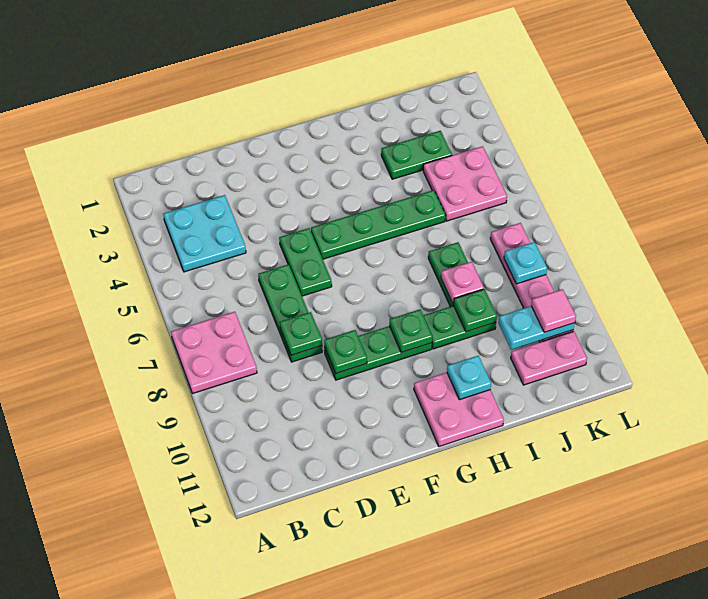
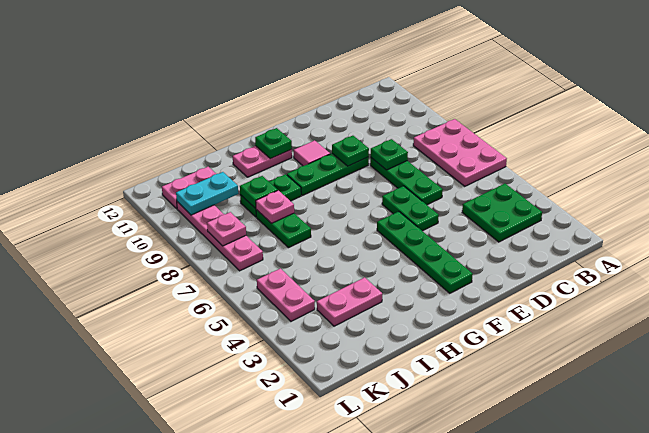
pink plate A7:B8 level 1 -> pink plate A6:B8 level 1
cyan plate B3:C4 level 1 -> green plate B3:C4 level 1
green plate F5:I5 level 1 -> green plate F2:F5 level 1
green plate G9 level 2 -> green plate G11 level 2
pink plate G11:H12 level 1 -> pink plate G11:H11 level 1
cyan plate H11 level 2 -> none
green plate I3:J3 level 1 -> pink plate I3:J3 level 1
pink plate J4:K5 level 1 -> pink plate K4:K5 level 1
cyan plate K8 level 2 -> pink plate K8 level 2
pink tile K10 level 3 -> pink tile F10 level 1

